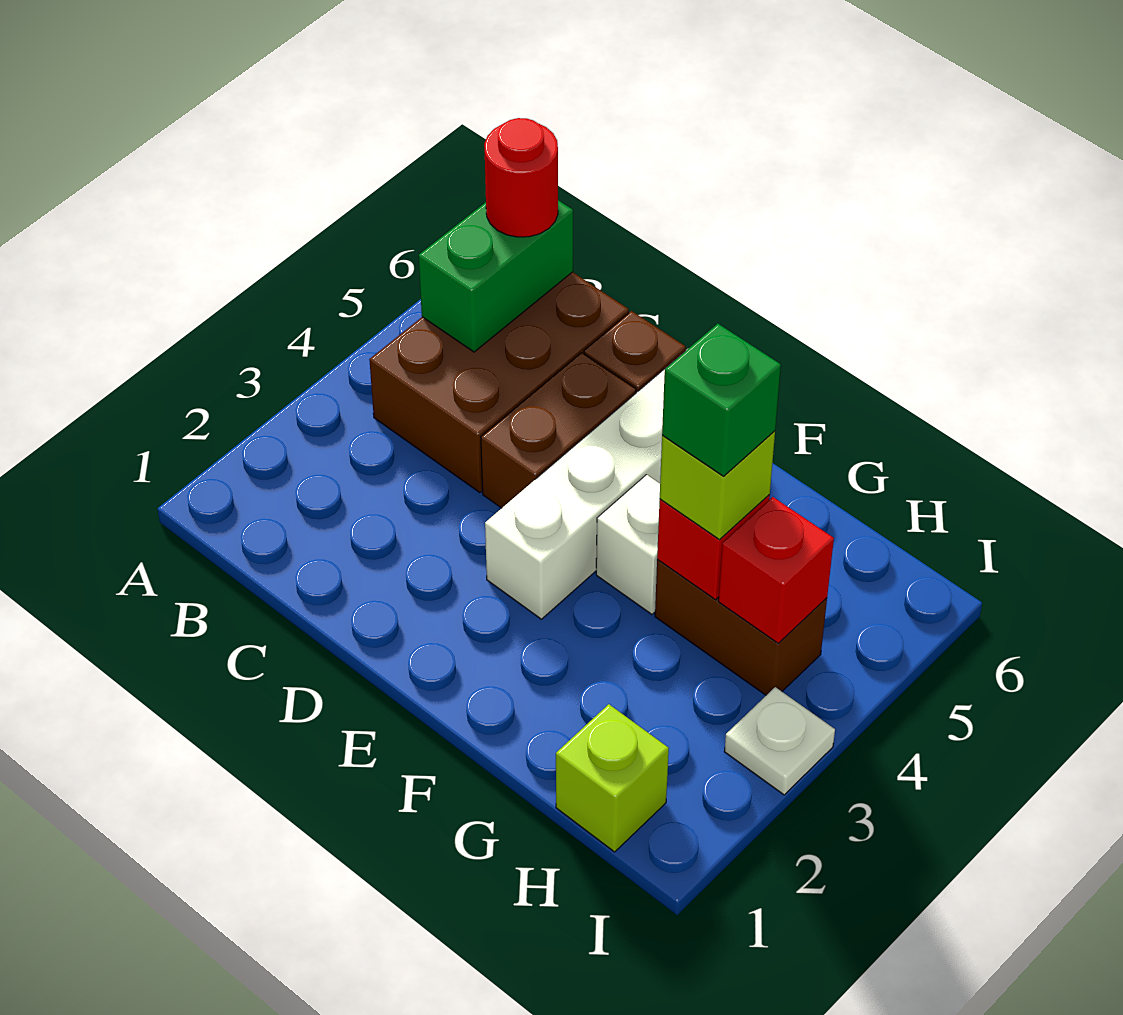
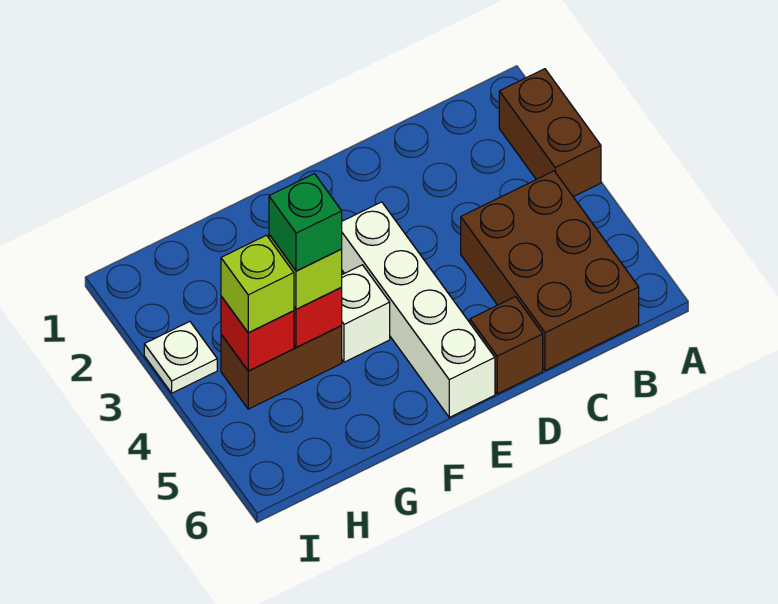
green brick B5:B6 level 2 -> none
red round brick B6 level 3 -> none
brown brick D4:D5 level 1 -> brown brick A2:A3 level 1
lime brick H1 level 1 -> lime brick H4 level 3

